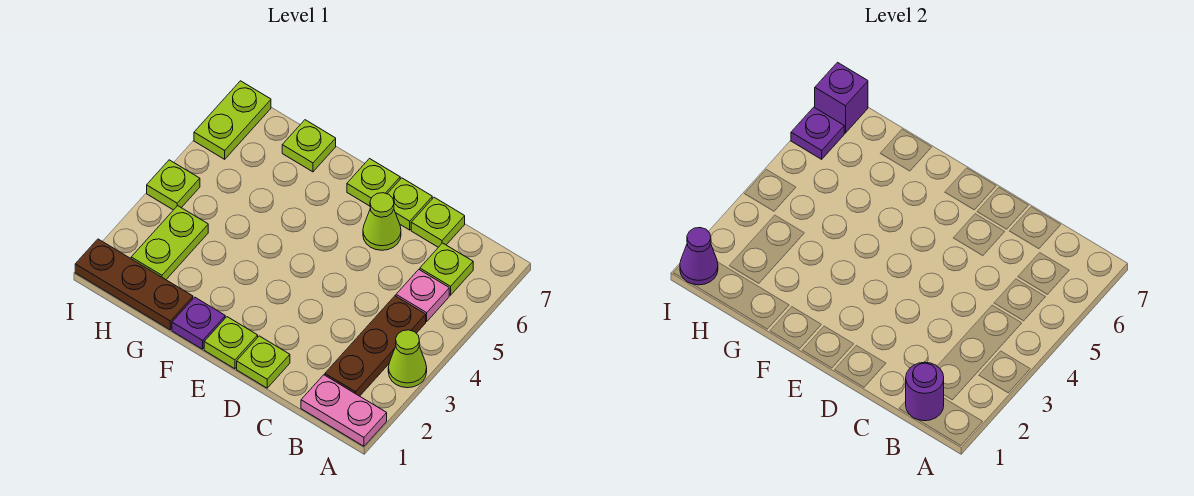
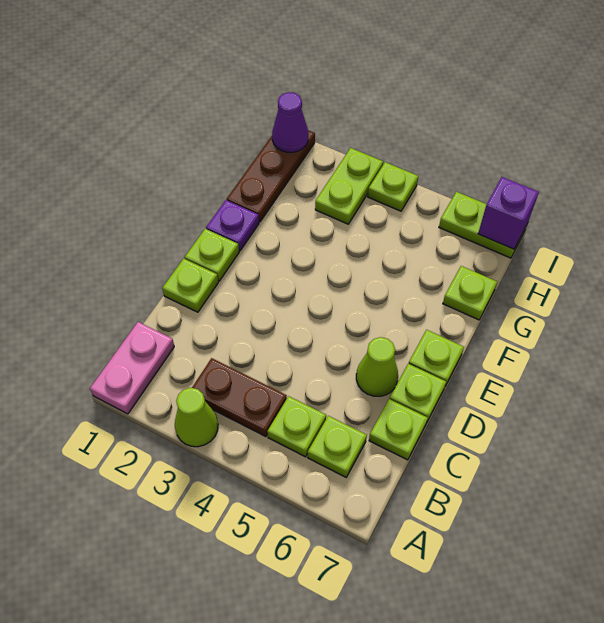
purple round brick B1 level 2 -> none
brown plate B2:B4 level 1 -> brown plate B3:B4 level 1
pink plate B5 level 1 -> lime plate B5 level 1
lime plate H2:H3 level 1 -> lime plate H3:I3 level 1
purple plate I6 level 2 -> none

